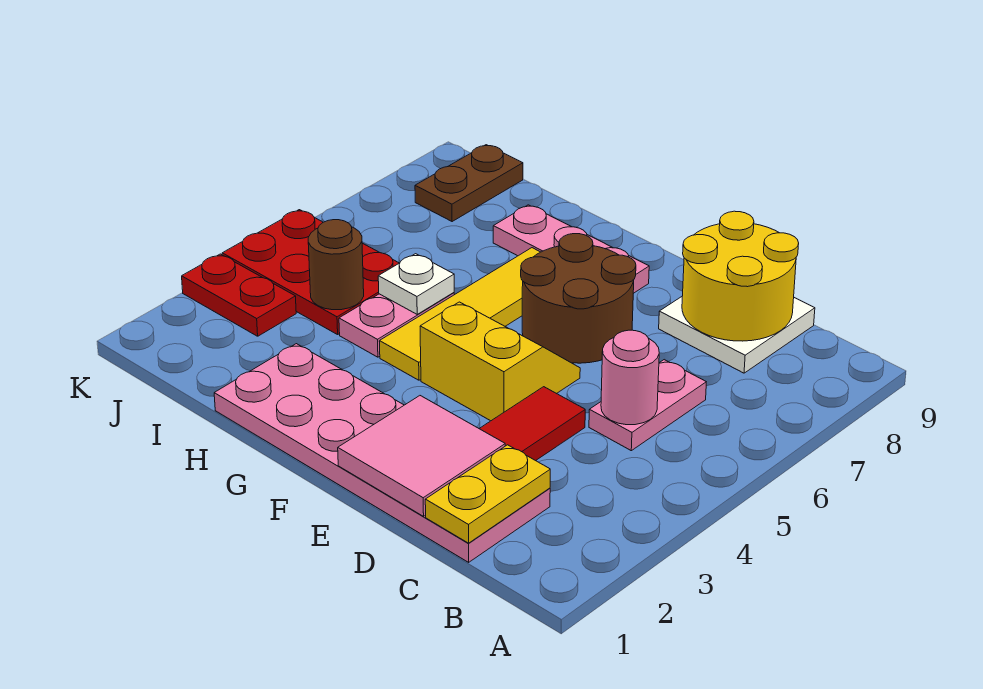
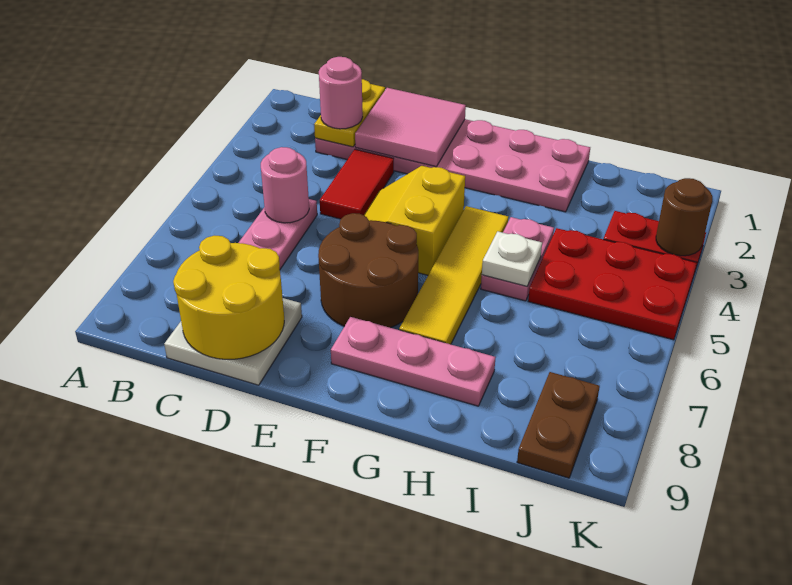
none -> pink round brick C2 level 3
yellow slope E4:F5 level 1 top 4 -> yellow slope E4:F5 level 1 top F
brown round brick I4 level 2 -> brown round brick K3 level 2

